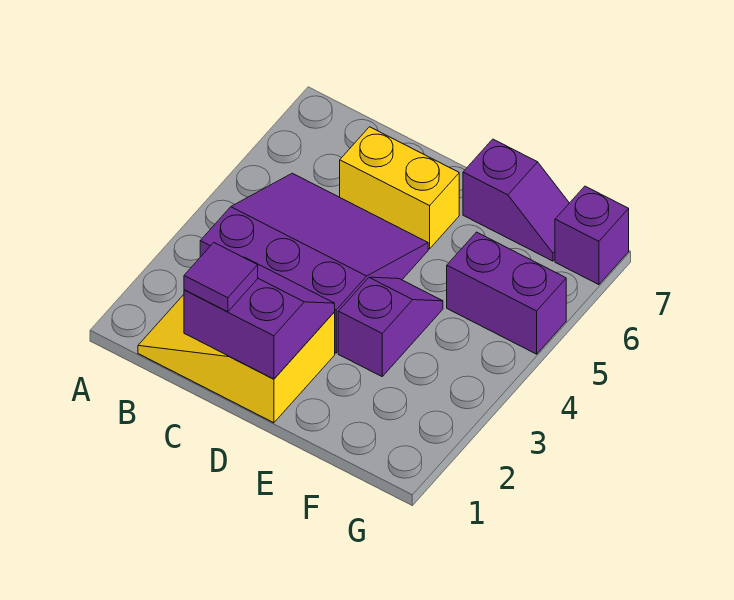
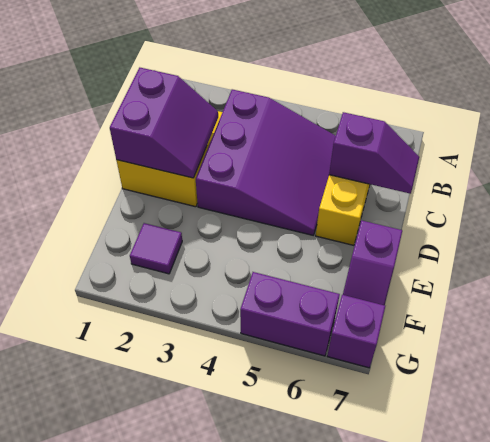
purple tile C1 level 3 -> purple tile F2 level 1
purple slope E3:E4 level 1 top 3 -> purple slope C6:C7 level 2 top 6
purple brick F5:G5 level 1 -> purple brick G5:G6 level 1

